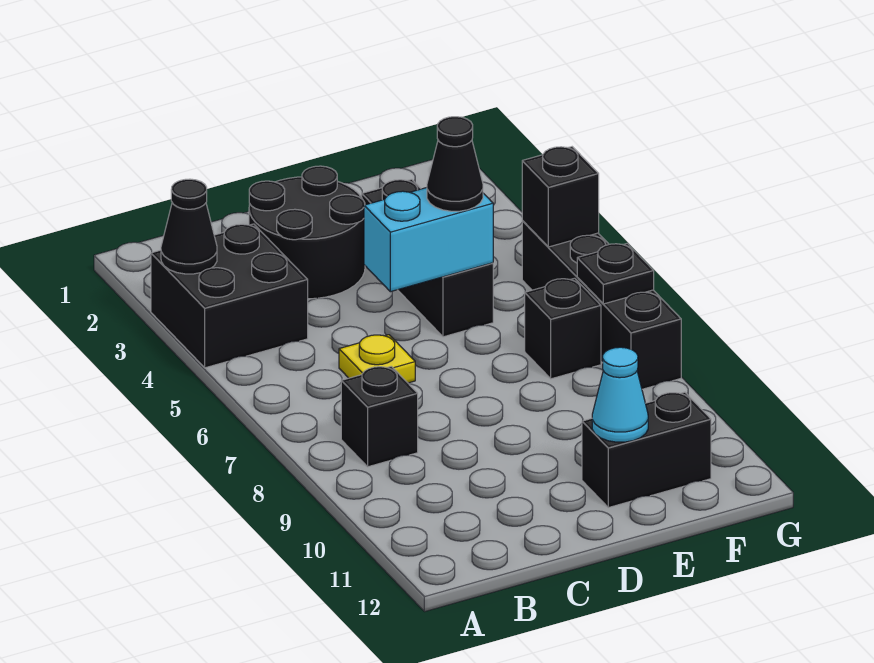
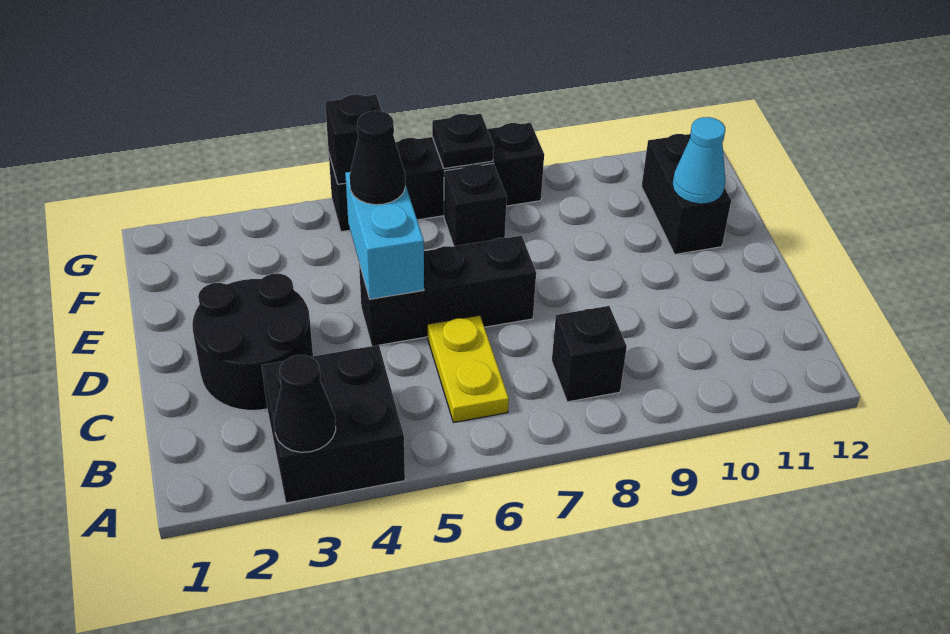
yellow plate C6 level 1 -> yellow plate B6:C6 level 1
black brick E3:E5 level 1 -> black brick D5:D7 level 1

